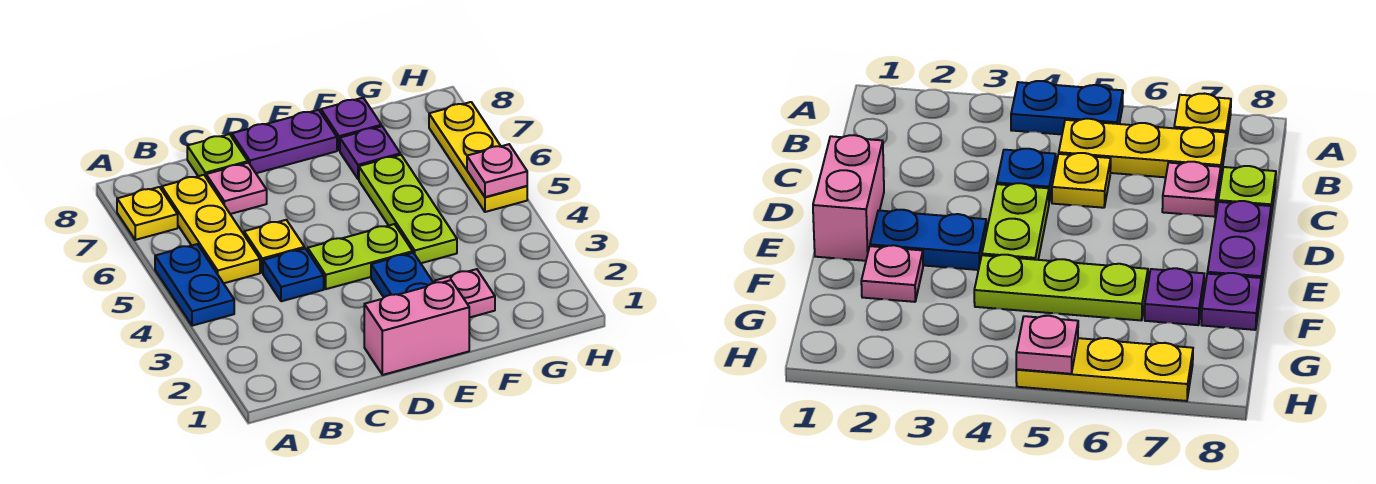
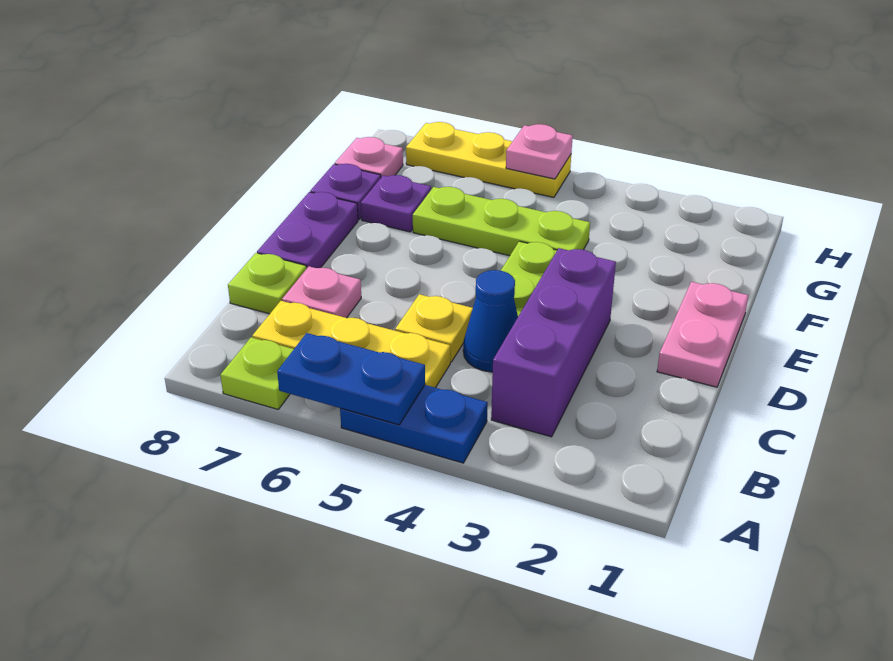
yellow plate A7 level 1 -> lime plate A7 level 1
none -> purple brick B3:D3 level 1
blue plate C4 level 1 -> blue cone C4 level 1
pink brick D1:E1 level 1 -> pink plate D1:E1 level 1
blue plate E2:E3 level 1 -> blue plate A5:A6 level 2
pink plate F2 level 1 -> pink plate G8 level 1

